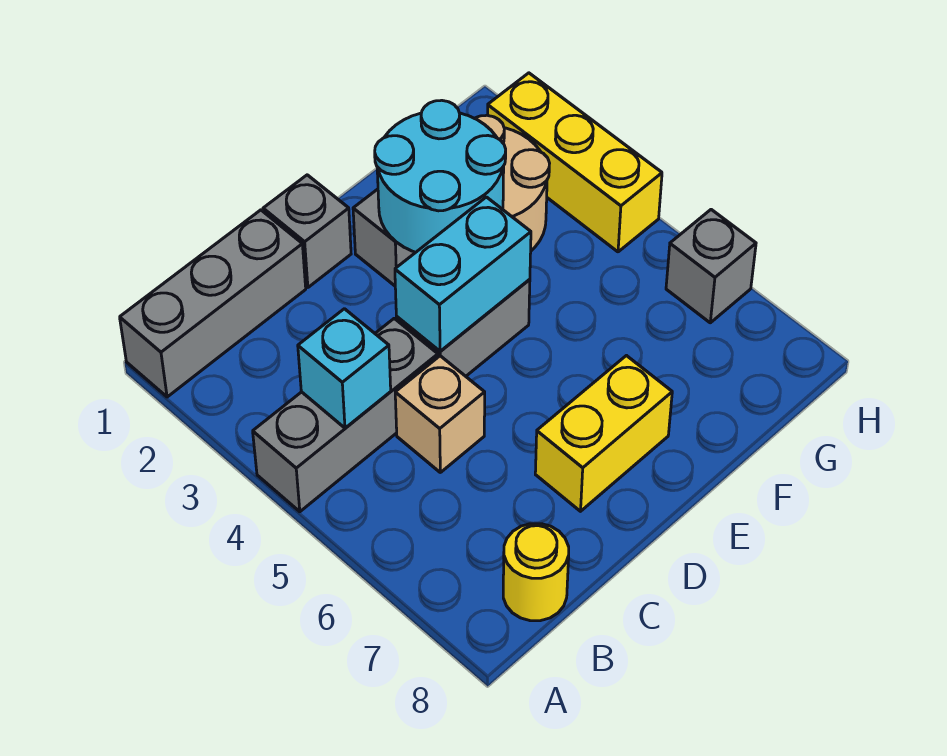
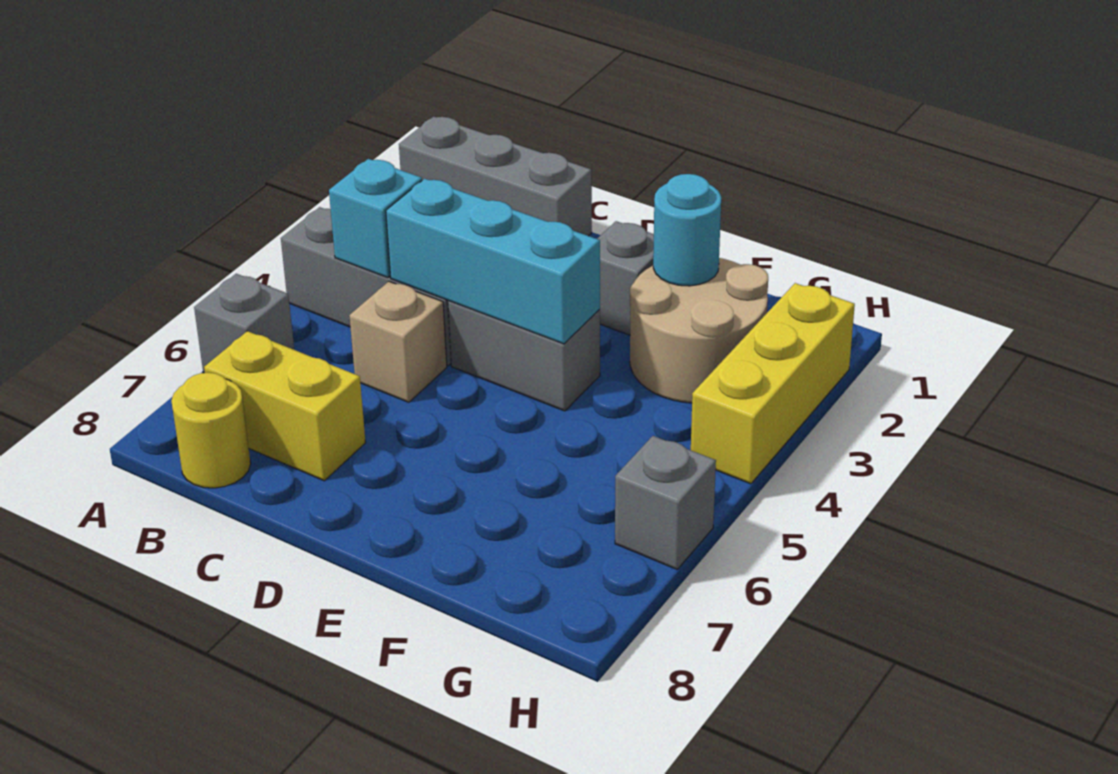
grey brick D1 level 1 -> grey brick A6 level 1
cyan brick D4:E4 level 2 -> cyan brick C4:E4 level 2
yellow brick D7:E7 level 1 -> yellow brick B7:C7 level 1
cyan round brick E2:F3 level 2 -> cyan round brick F2 level 2

